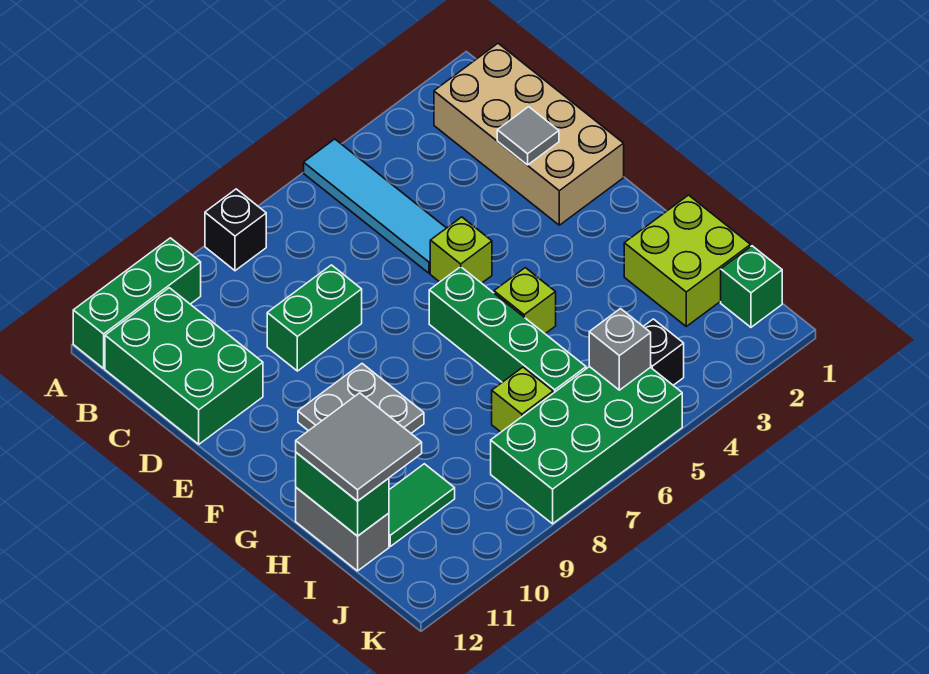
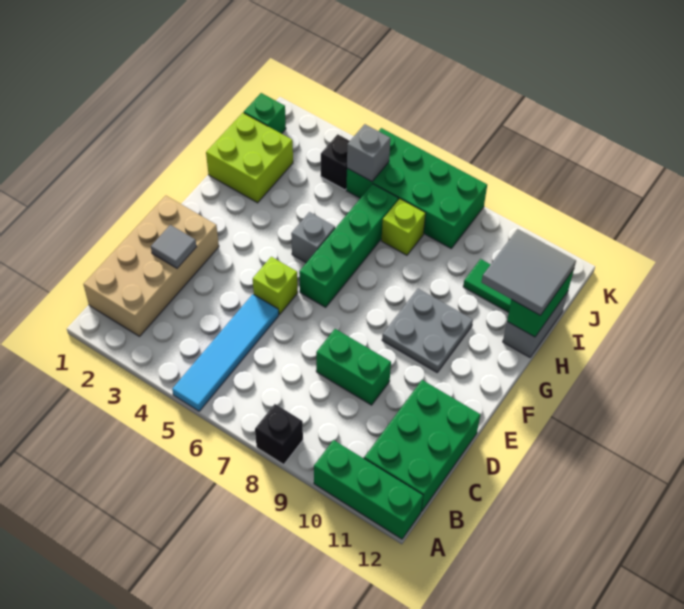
lime brick G5 level 1 -> grey brick G5 level 1

